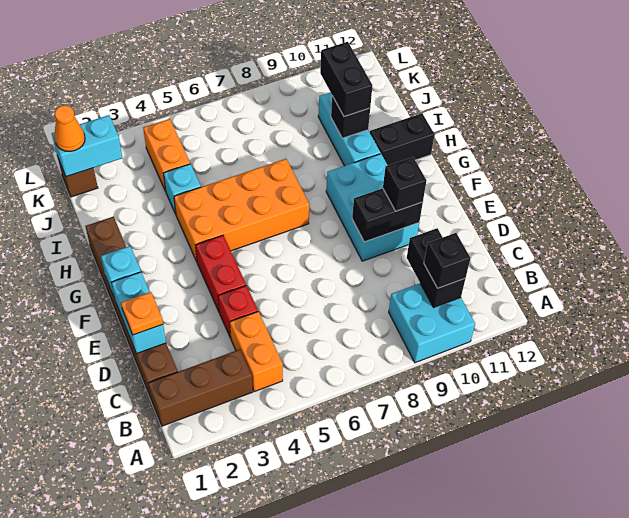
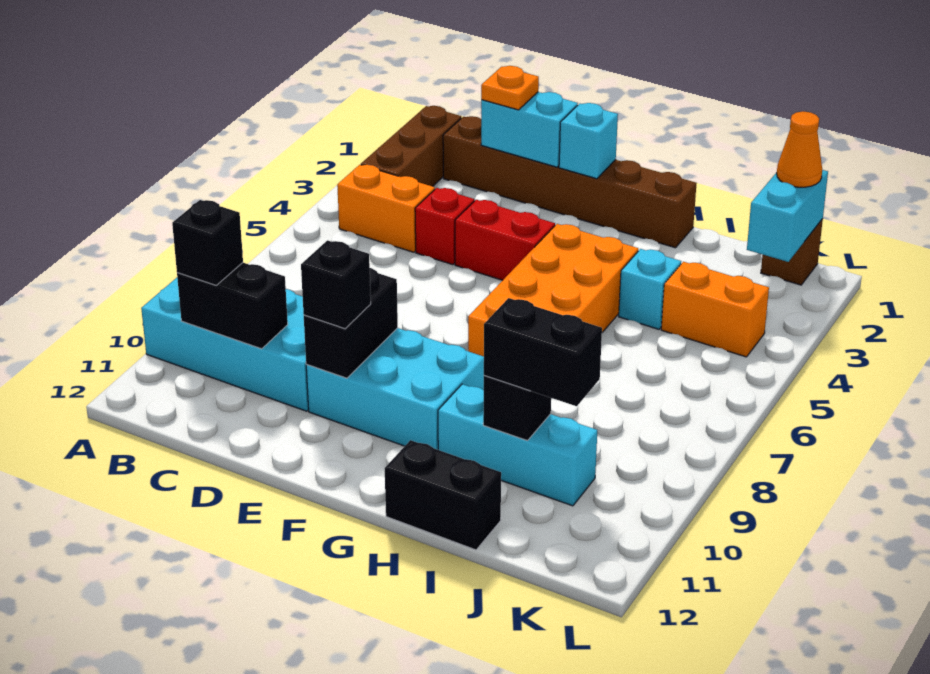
cyan brick A9:B10 level 1 -> cyan brick A9:D10 level 1
black brick H11:H12 level 1 -> black brick H12:I12 level 1

